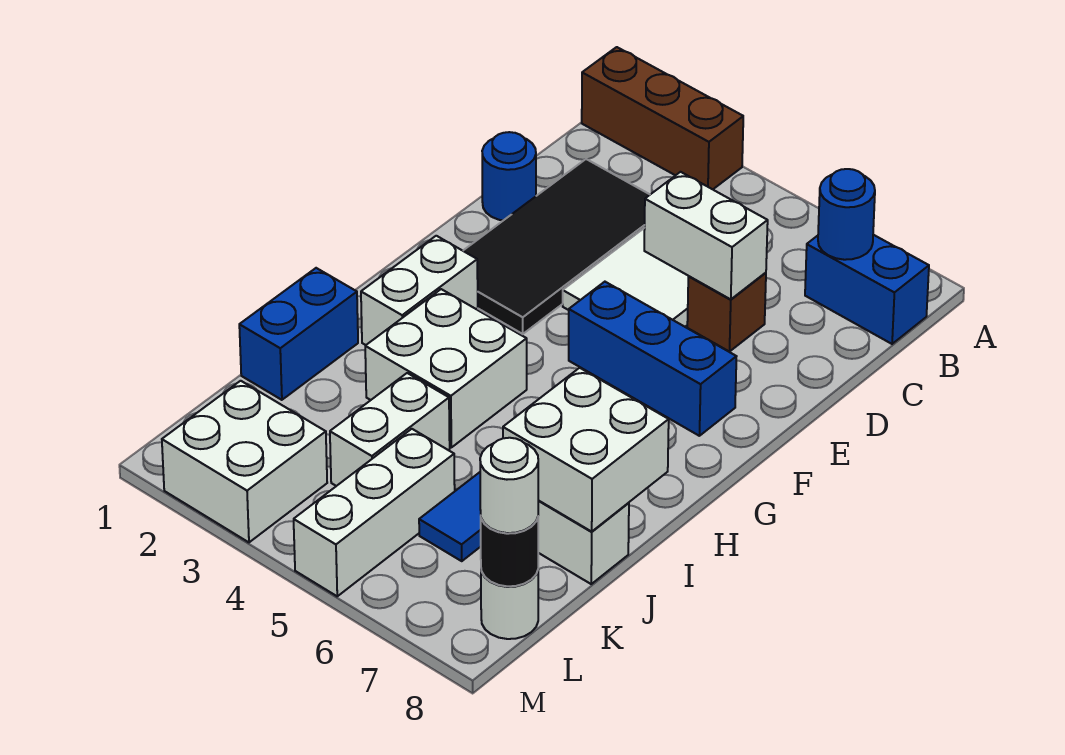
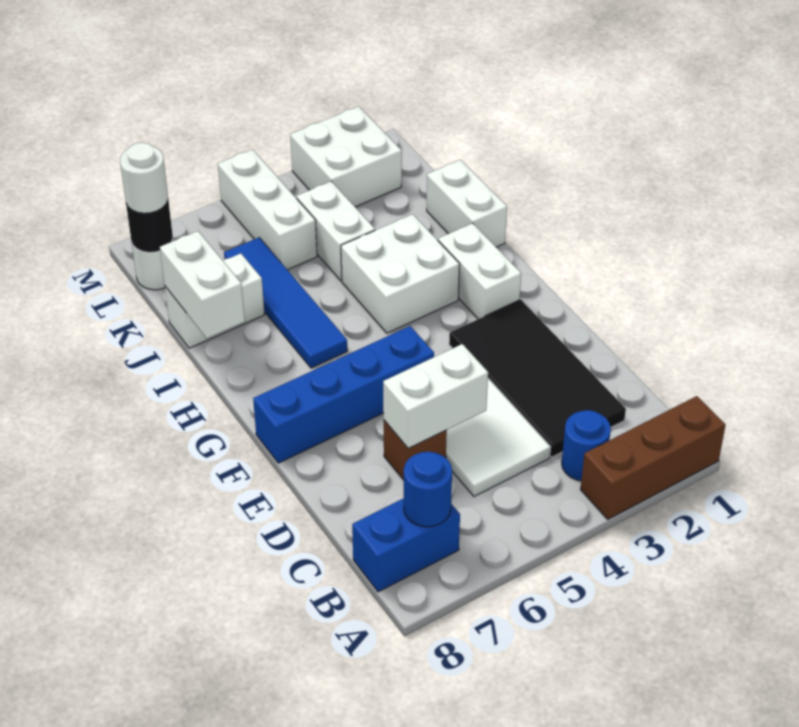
blue round brick D1 level 1 -> blue round brick B3 level 1
blue brick F5:F7 level 1 -> blue brick F5:F8 level 1
blue brick I1:J1 level 1 -> white brick I1:J1 level 1
white brick I7:J8 level 2 -> white brick I8:J8 level 2

